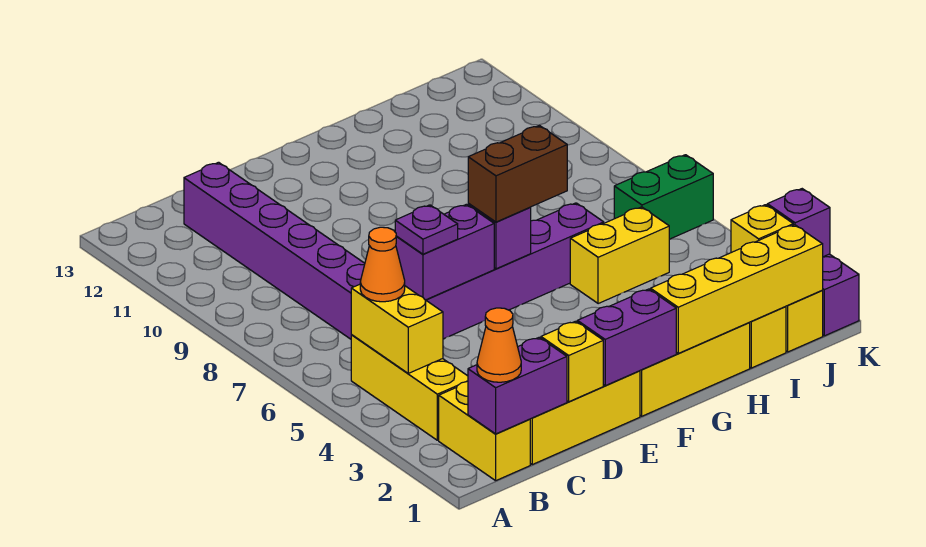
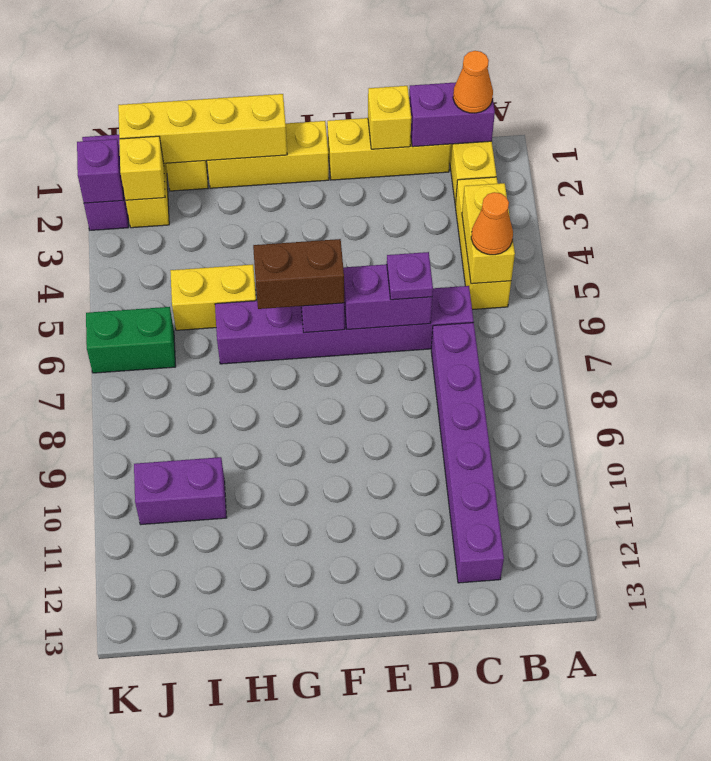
purple brick E1:F1 level 2 -> purple brick I10:J10 level 1

